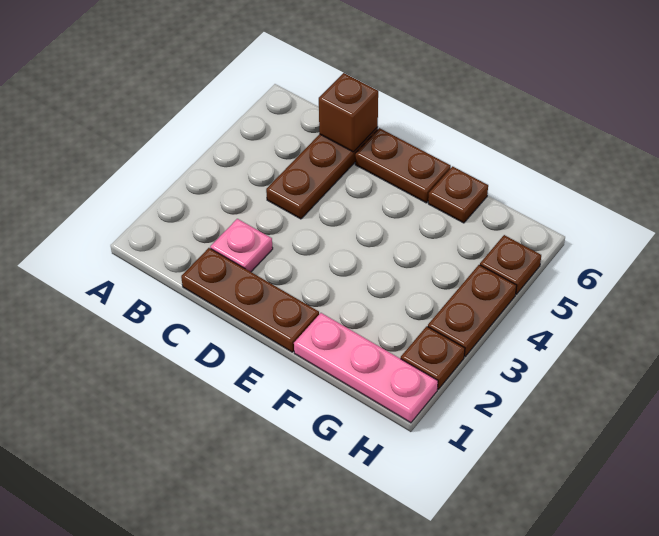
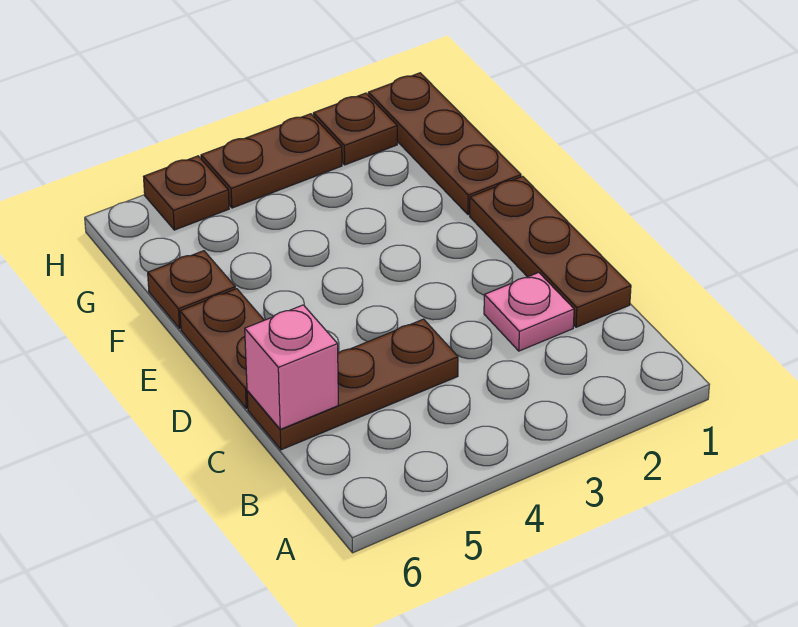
brown brick C6 level 2 -> pink brick C6 level 2
pink plate F1:H1 level 1 -> brown plate F1:H1 level 1

